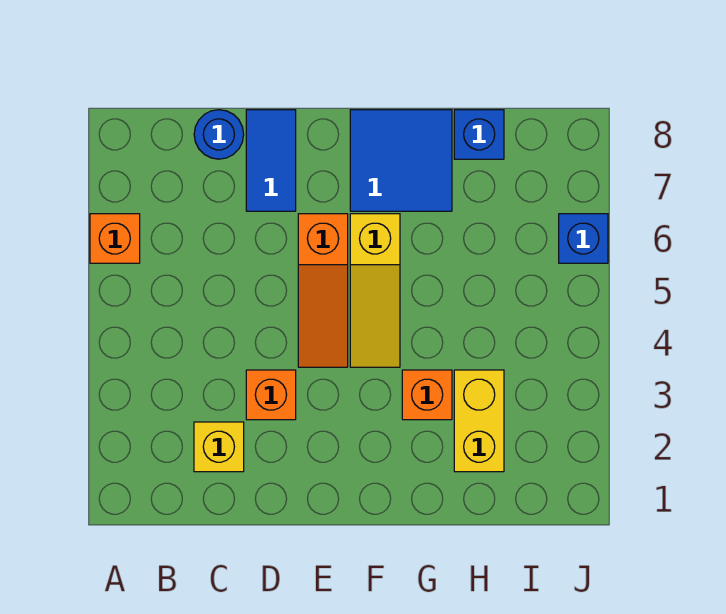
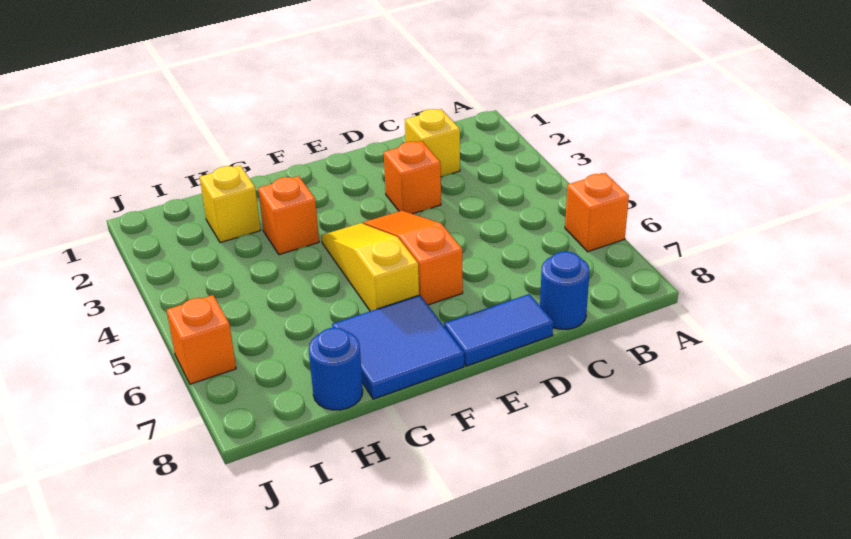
blue tile D7:D8 level 1 -> blue tile D8:E8 level 1
yellow brick H2:H3 level 1 -> yellow brick H2 level 1
blue brick H8 level 1 -> blue round brick H8 level 1
blue brick J6 level 1 -> orange brick J6 level 1

